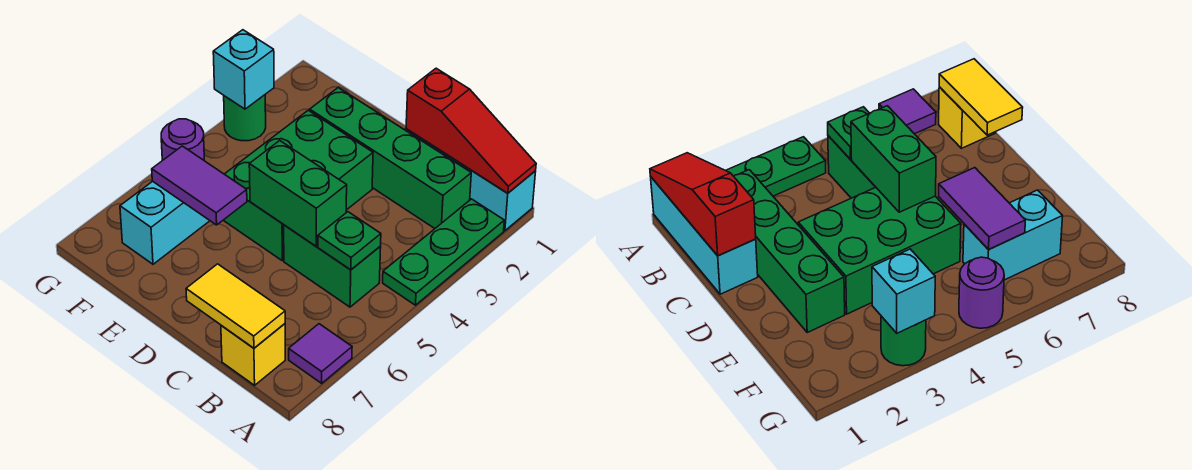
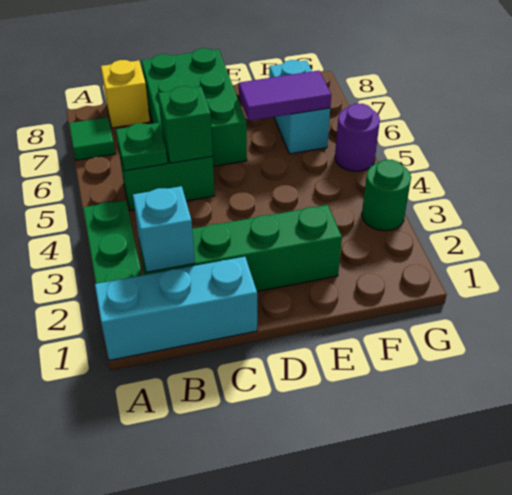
red slope A1:C1 level 2 top C -> none
purple tile A7 level 1 -> green tile A7 level 1
yellow tile B8:C8 level 2 -> none
green brick C5:D5 level 2 -> green brick C5 level 2
green brick D3:E5 level 1 -> green brick C6:D8 level 1
cyan brick G3 level 2 -> cyan brick B2 level 2

